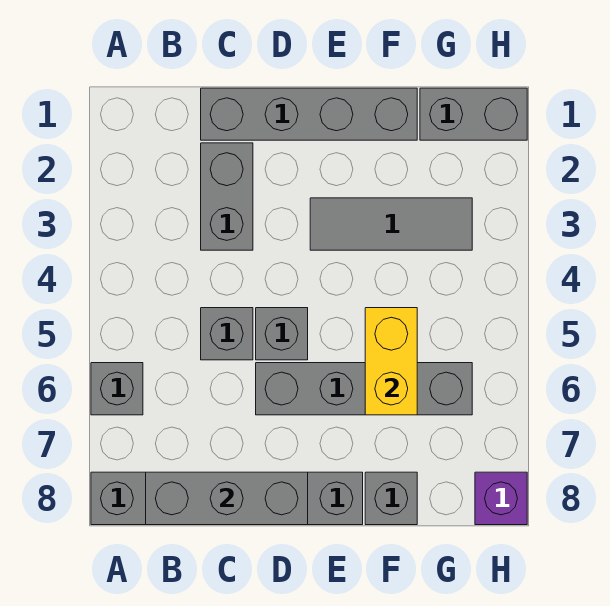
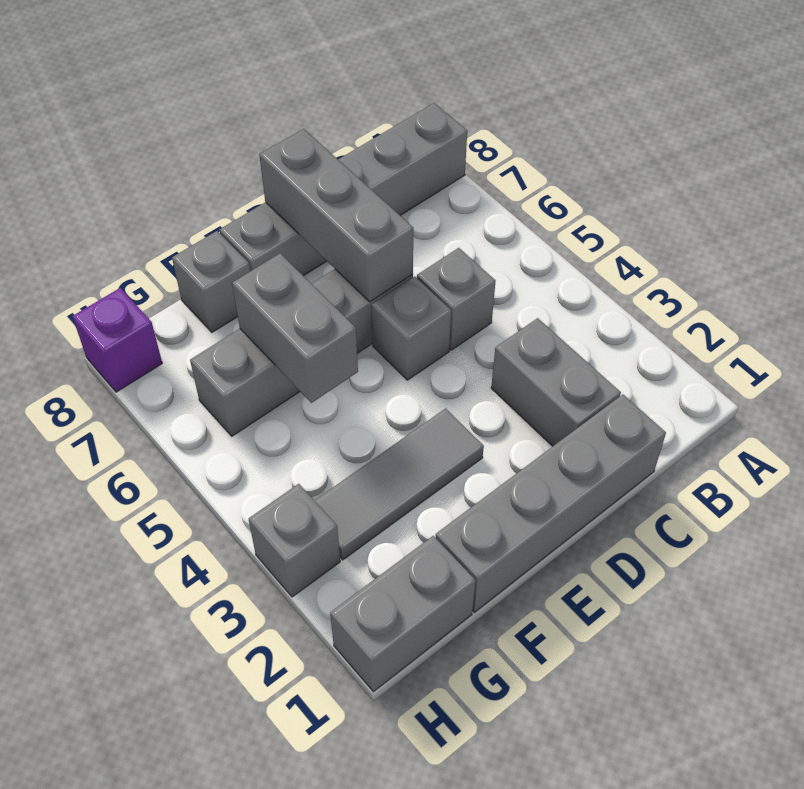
grey brick A6 level 1 -> grey brick H3 level 1
grey brick B8:D8 level 2 -> grey brick D6:D8 level 2
yellow brick F5:F6 level 2 -> grey brick F5:F6 level 2

